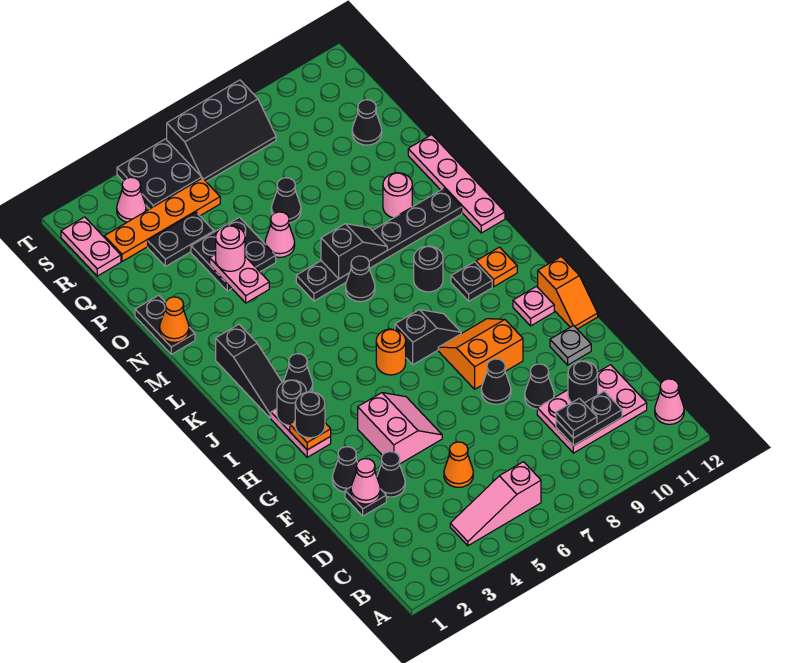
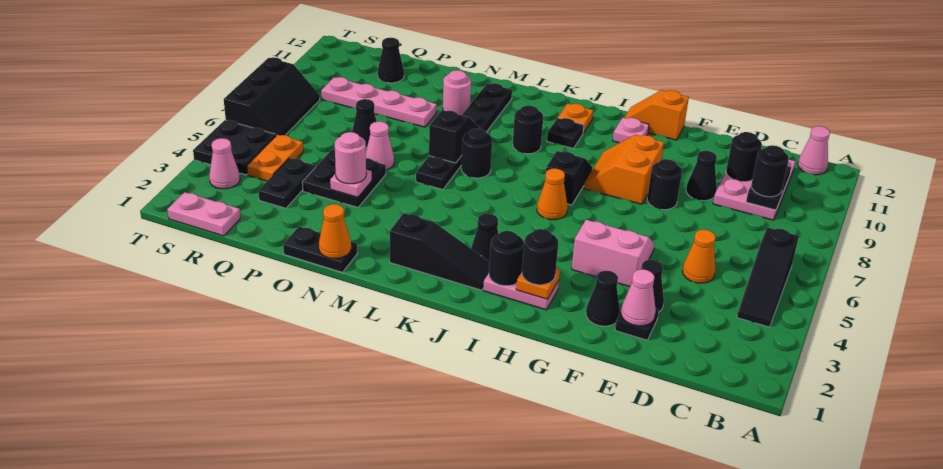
pink slope B4:B6 level 1 top 6 -> black slope B4:B6 level 1 top 6
black plate C9 level 3 -> black round brick C9 level 3
black cone F8 level 1 -> black round brick F8 level 1
grey plate F11 level 1 -> none
orange slope G12:H12 level 1 top H -> orange slope G12:H12 level 1 top G
orange round brick I6 level 1 -> orange cone I6 level 1
black cone L7 level 1 -> black round brick L7 level 1
pink plate L12:O12 level 1 -> pink plate O9:R9 level 1
pink plate N4:O4 level 2 -> pink plate O4 level 2
orange plate R2:R5 level 1 -> orange plate R4:R5 level 1

